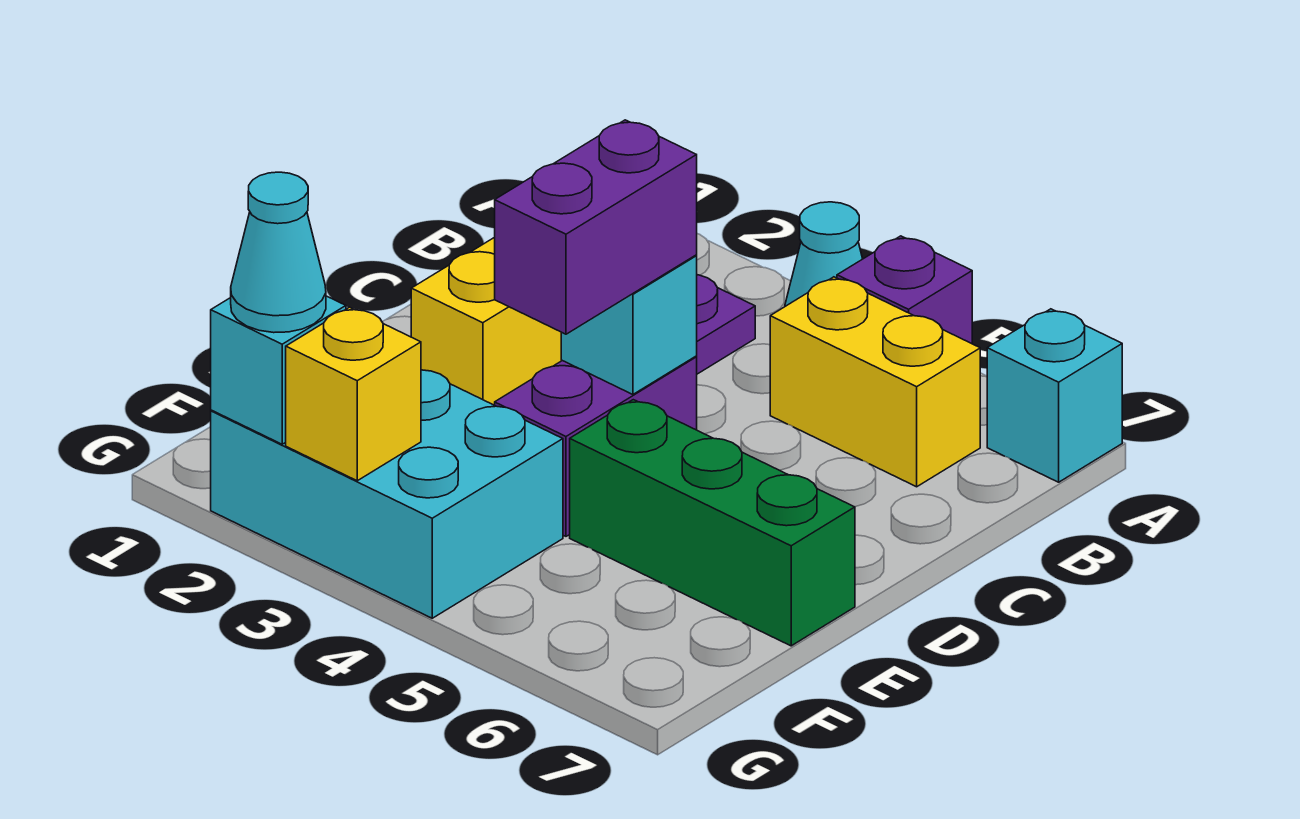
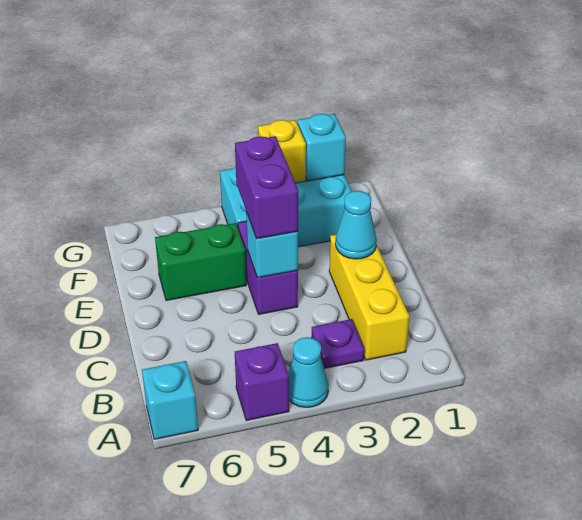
yellow brick B5:B6 level 1 -> none
green brick E5:E7 level 1 -> green brick E5:E6 level 1
cyan cone G2 level 3 -> cyan cone D2 level 2

